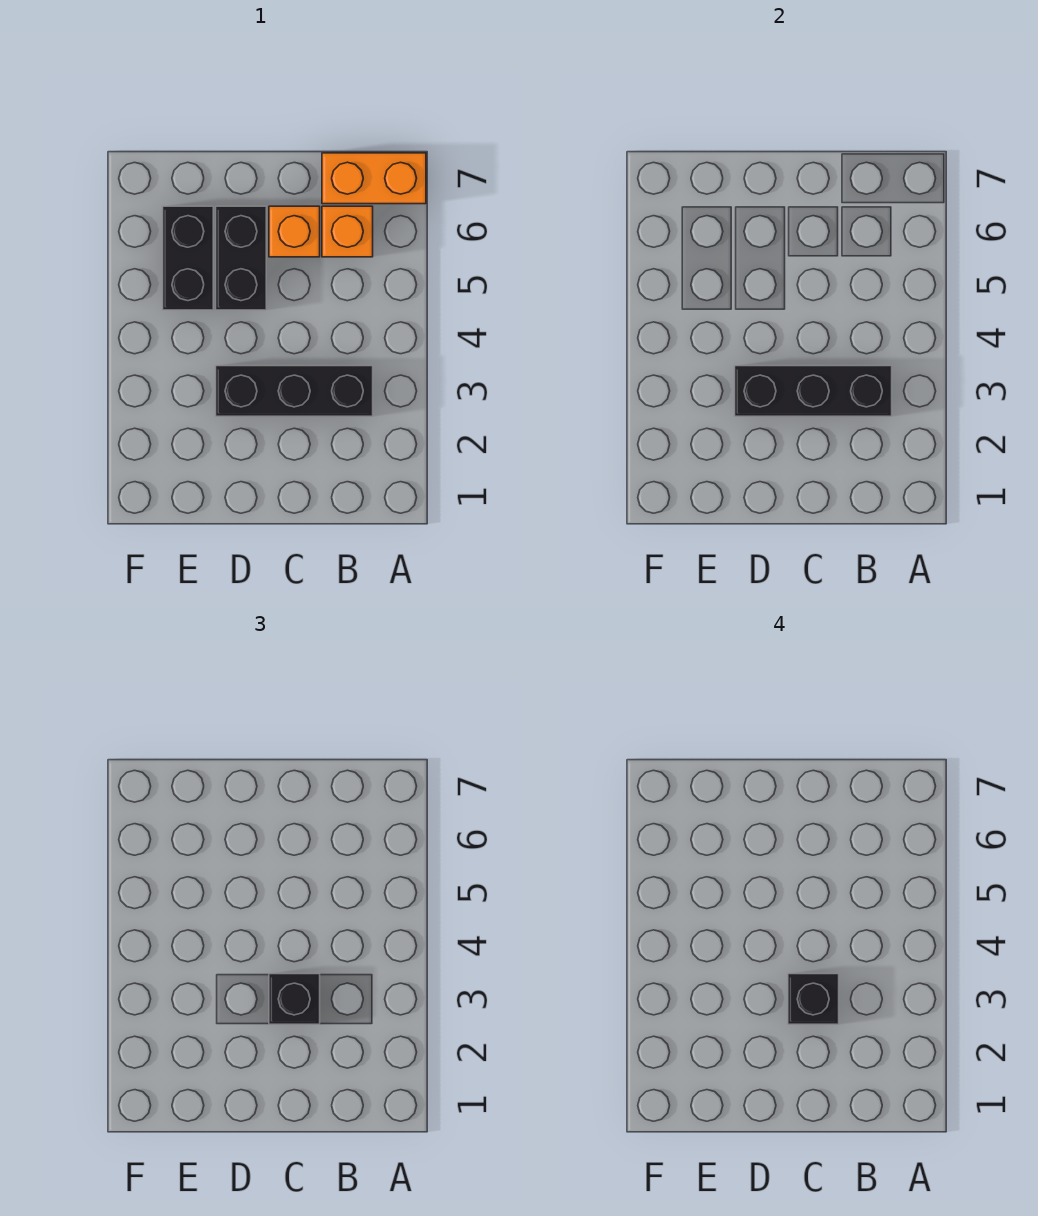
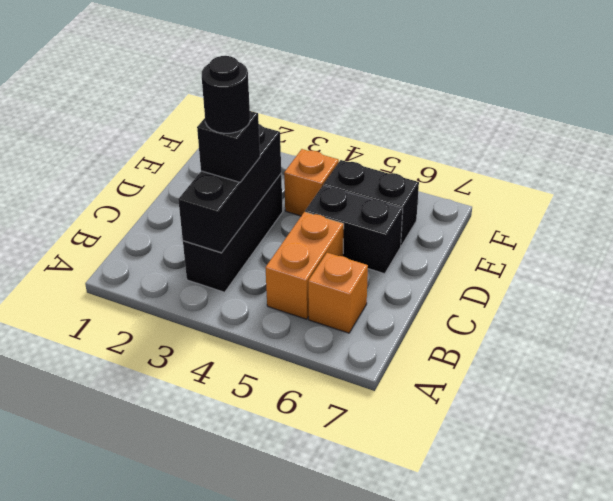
orange brick A7:B7 level 1 -> orange brick B5:C5 level 1
black brick C3 level 4 -> black round brick C3 level 4
orange brick C6 level 1 -> orange brick E4 level 1

